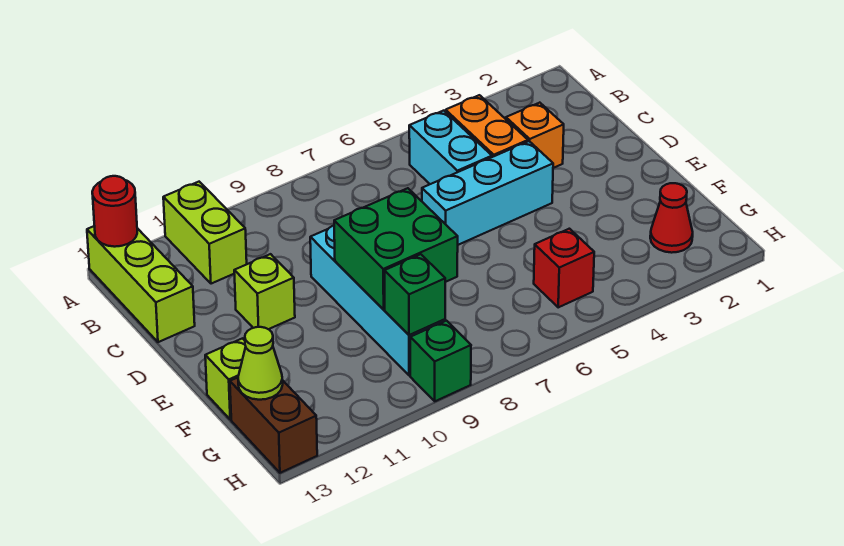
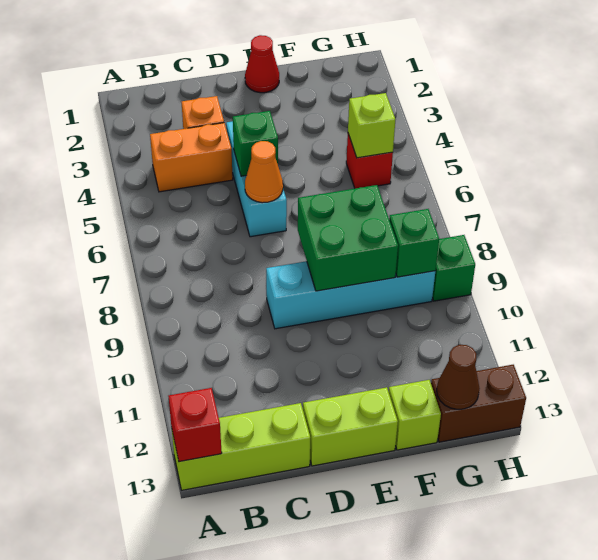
lime brick A11:B11 level 1 -> lime brick D13:E13 level 1
red round brick A13 level 2 -> red brick A13 level 2
cyan brick B5:C5 level 1 -> none
none -> green brick D5 level 2
none -> orange cone D6 level 2
lime brick D11 level 1 -> lime brick G5 level 2
red cone G2 level 1 -> red cone E1 level 1
lime cone G13 level 2 -> brown cone G13 level 2

